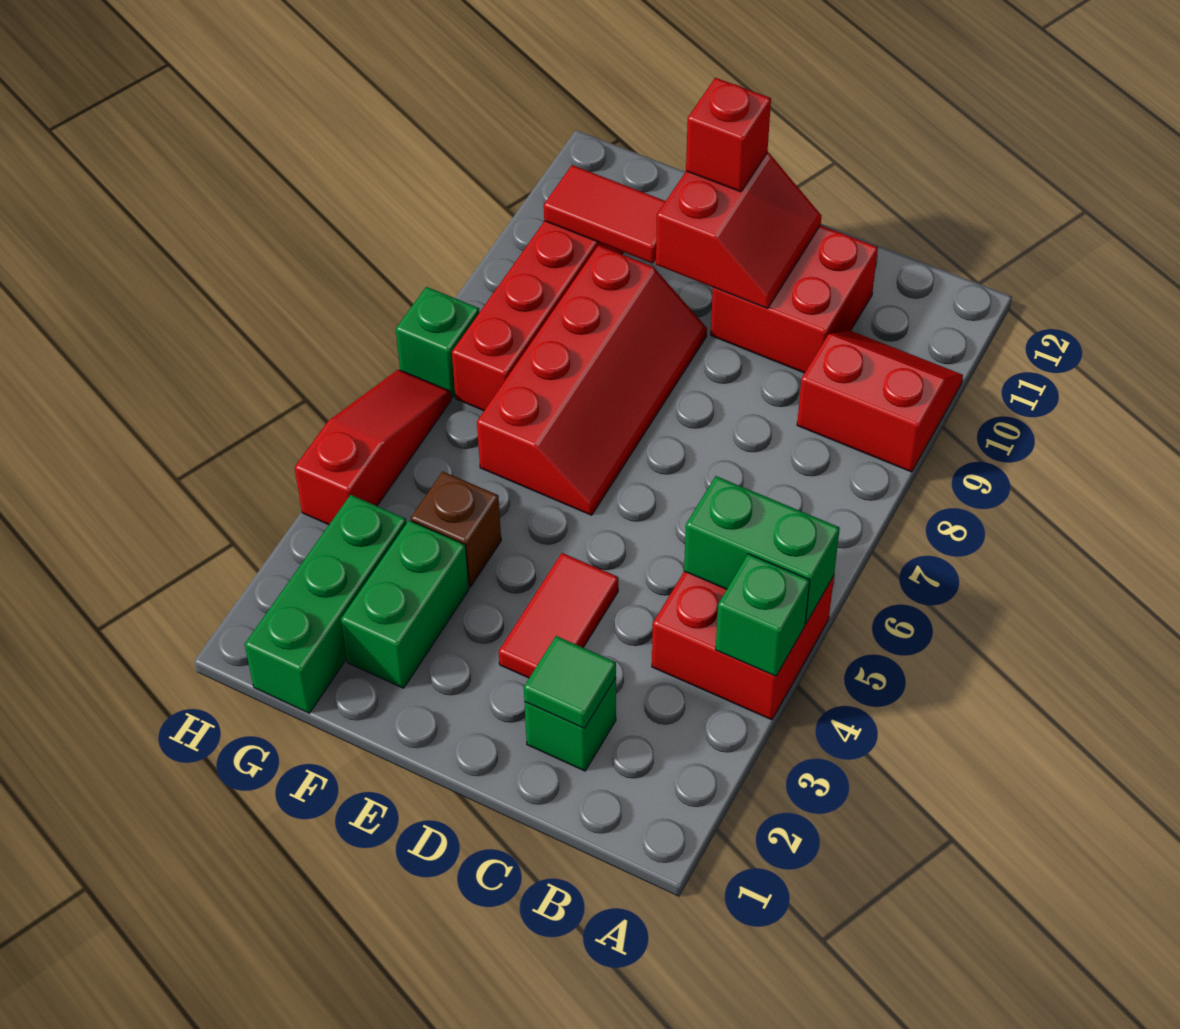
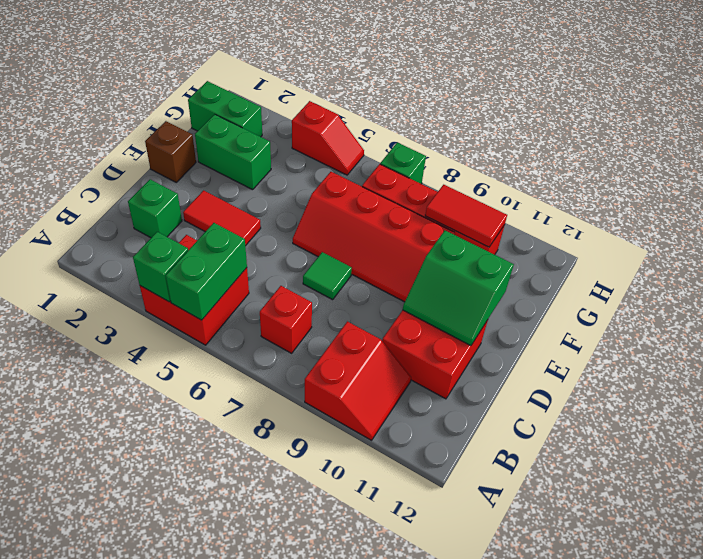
green tile C2 level 2 -> green tile D7 level 1
red slope D10:E11 level 2 top E -> green slope D10:E11 level 2 top E
red brick E11 level 3 -> red brick B7 level 1
brown brick F4 level 1 -> brown brick E1 level 1
red tile F10:G10 level 2 -> red tile G9:G10 level 2
green brick G1:G3 level 1 -> green brick G1:G2 level 1
red slope H4:H6 level 1 top 4 -> red slope H4:H5 level 1 top 4

